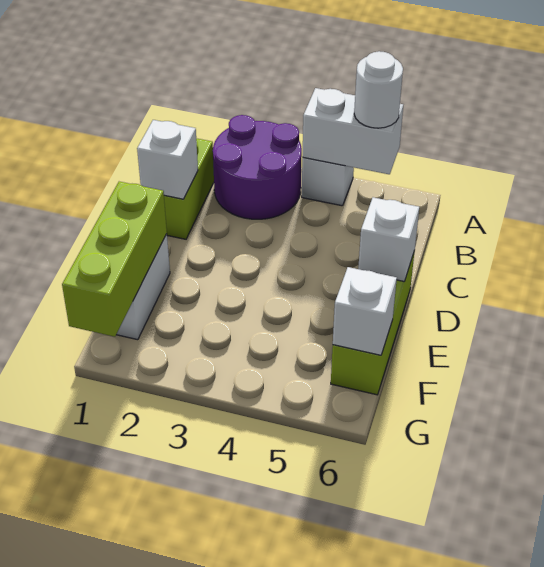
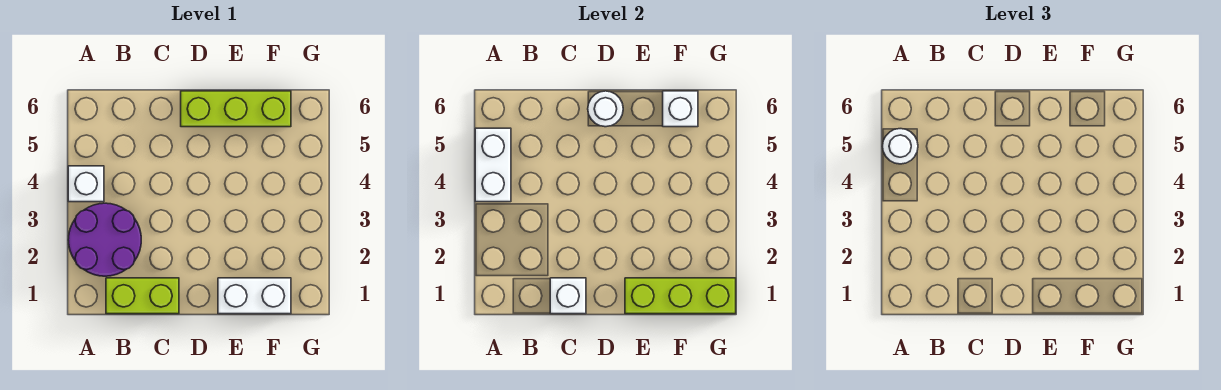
white brick D6 level 2 -> white round brick D6 level 2

